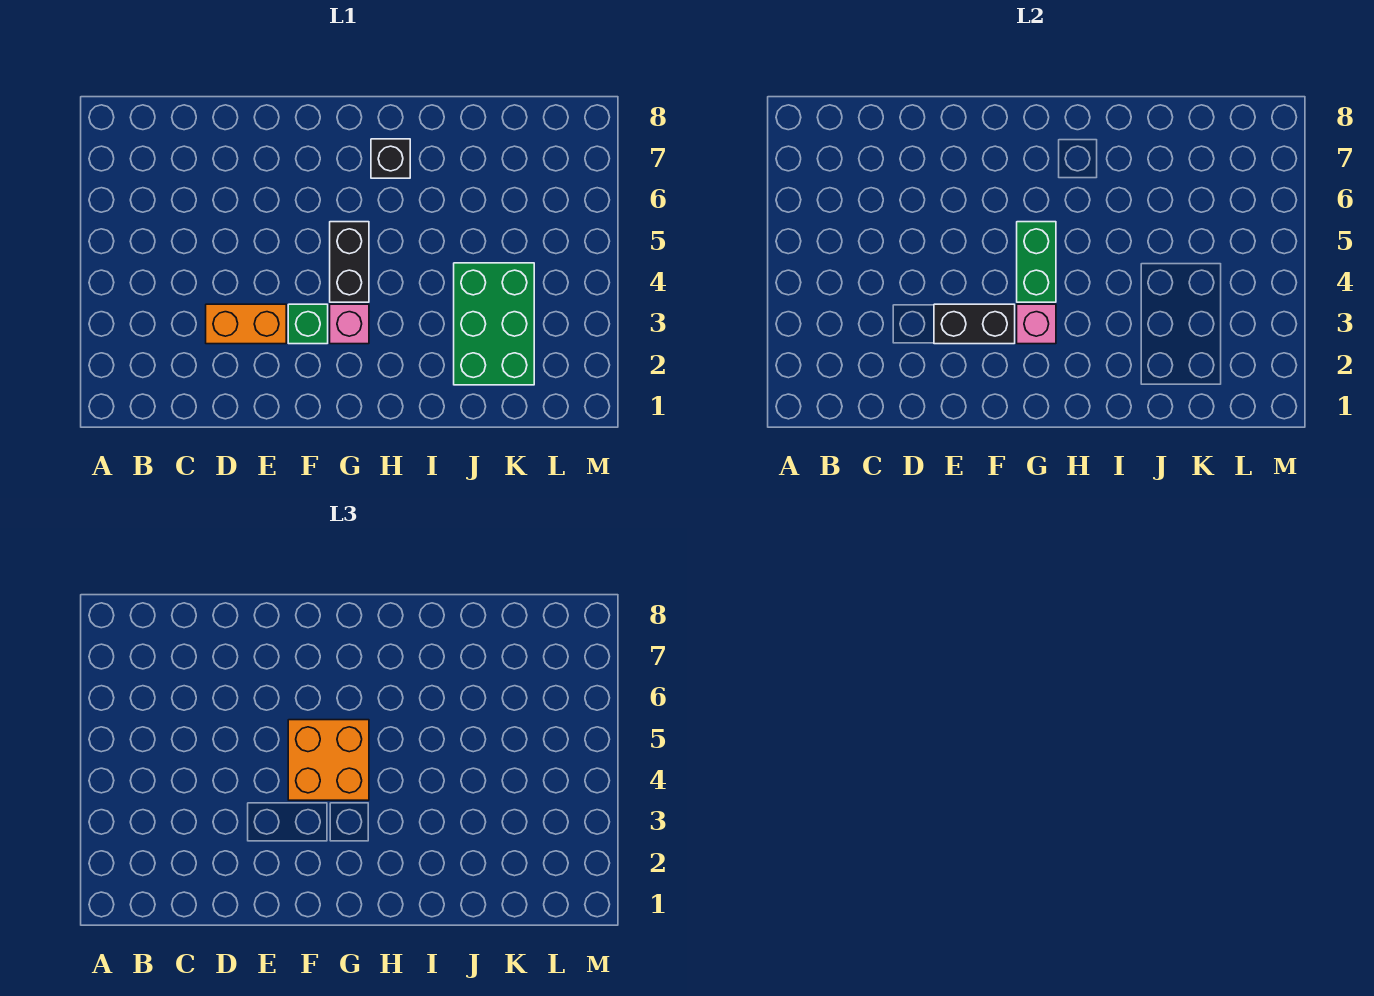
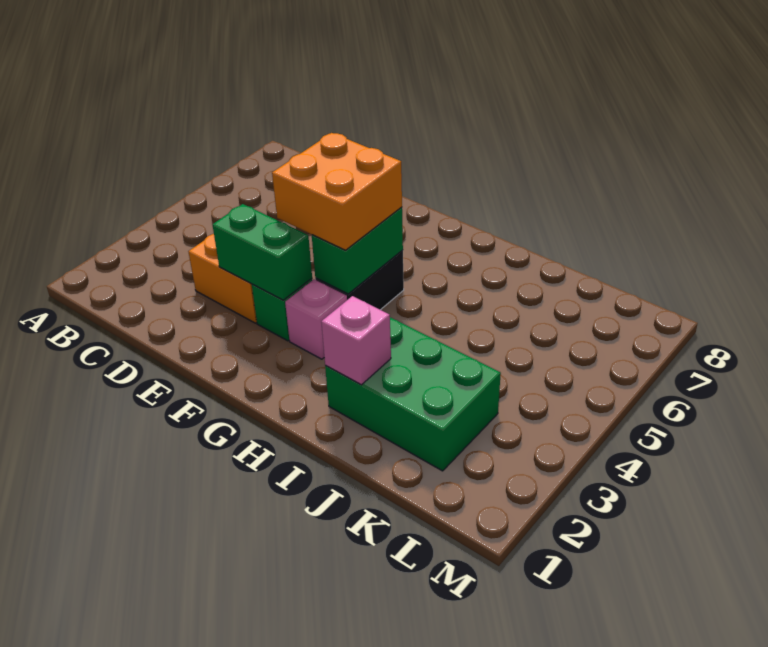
black brick E3:F3 level 2 -> green brick E3:F3 level 2
pink brick G3 level 2 -> pink brick I2 level 2
black brick H7 level 1 -> none
green brick J2:K4 level 1 -> green brick I2:K3 level 1

